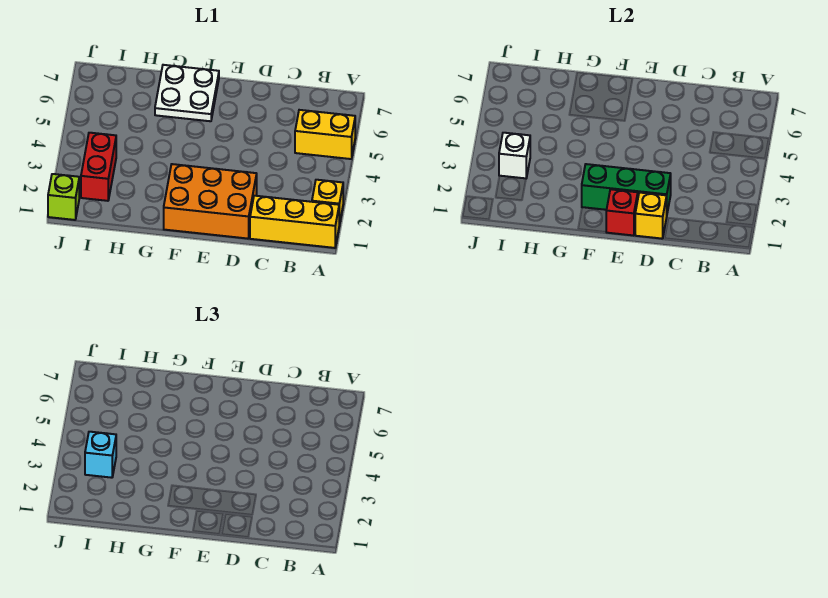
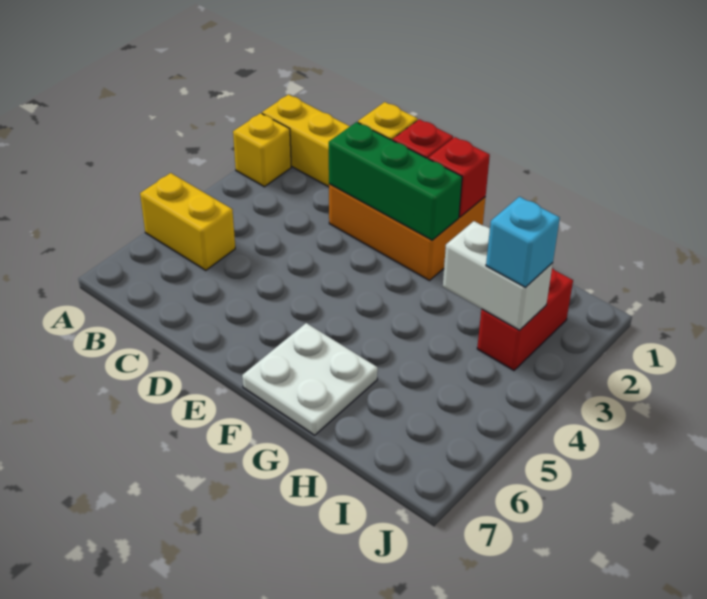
none -> red brick F1 level 2
white brick I3 level 2 -> white brick H3:I3 level 2
lime brick J1 level 1 -> none

